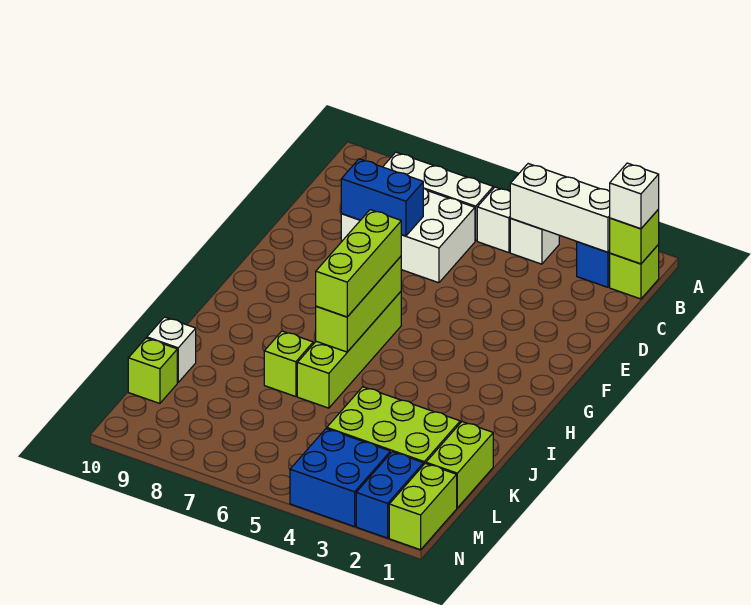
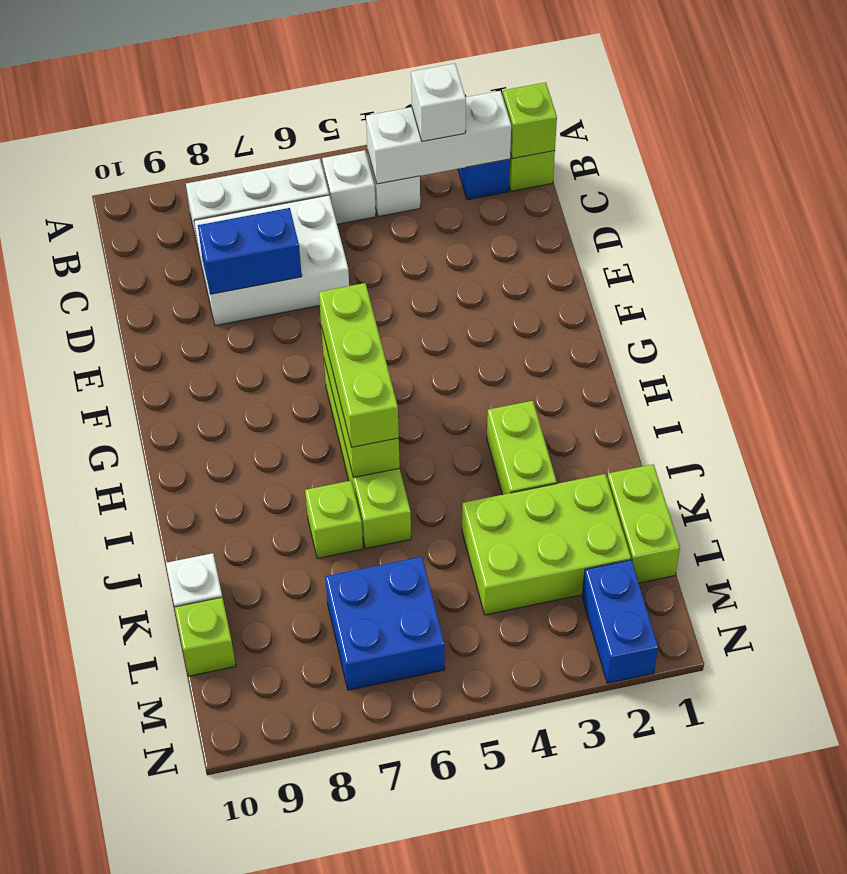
white brick B1 level 3 -> white brick B3 level 3
lime brick M1:N1 level 1 -> lime brick I3:J3 level 1
blue brick M3:N4 level 1 -> blue brick L6:M7 level 1

